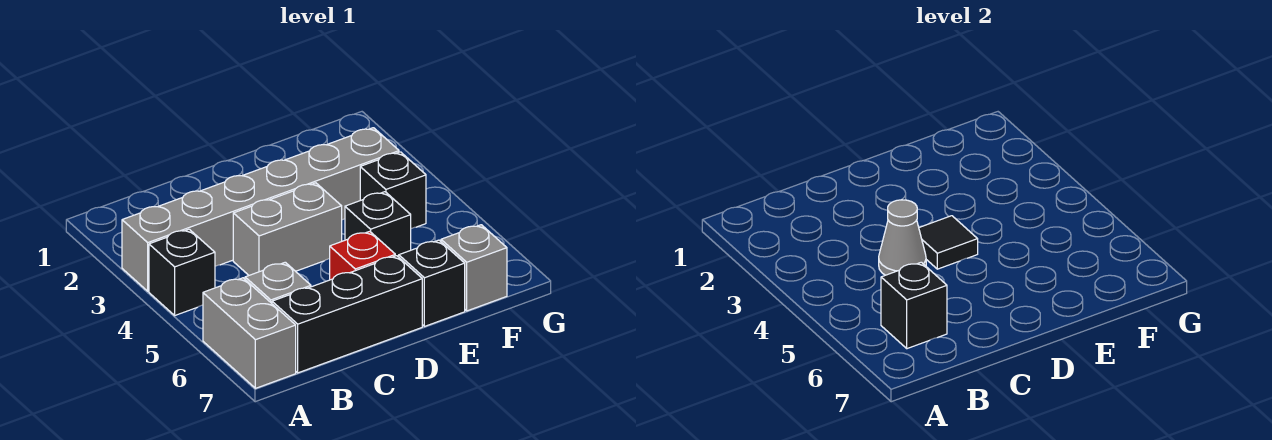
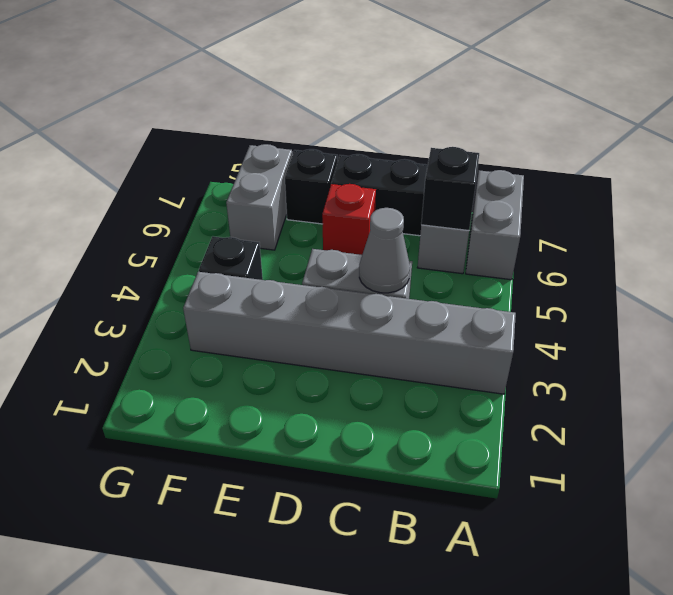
black brick A4 level 1 -> none
black tile D4 level 2 -> none
black brick E5 level 1 -> none
grey brick F7 level 1 -> grey brick F6:F7 level 1

